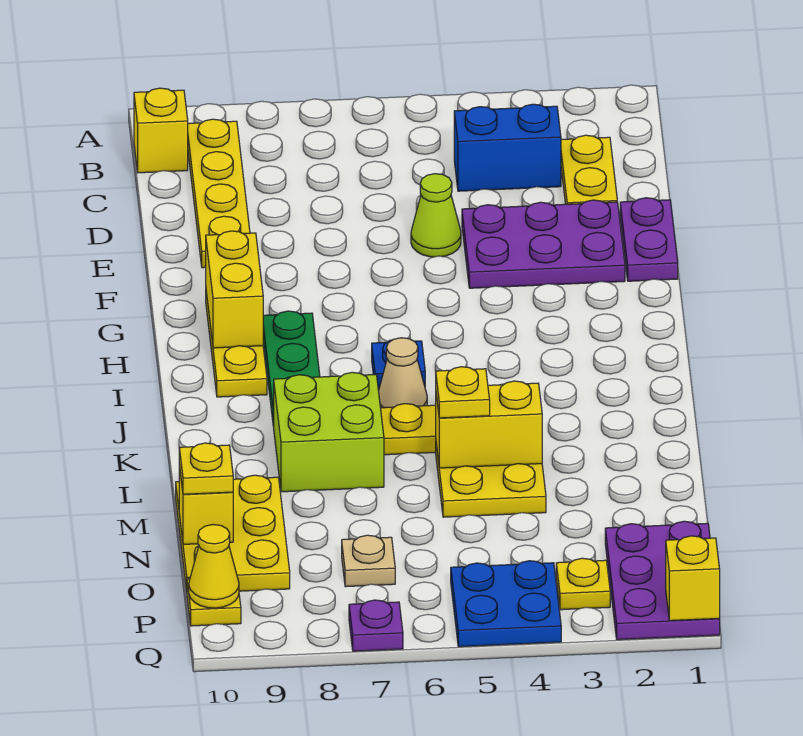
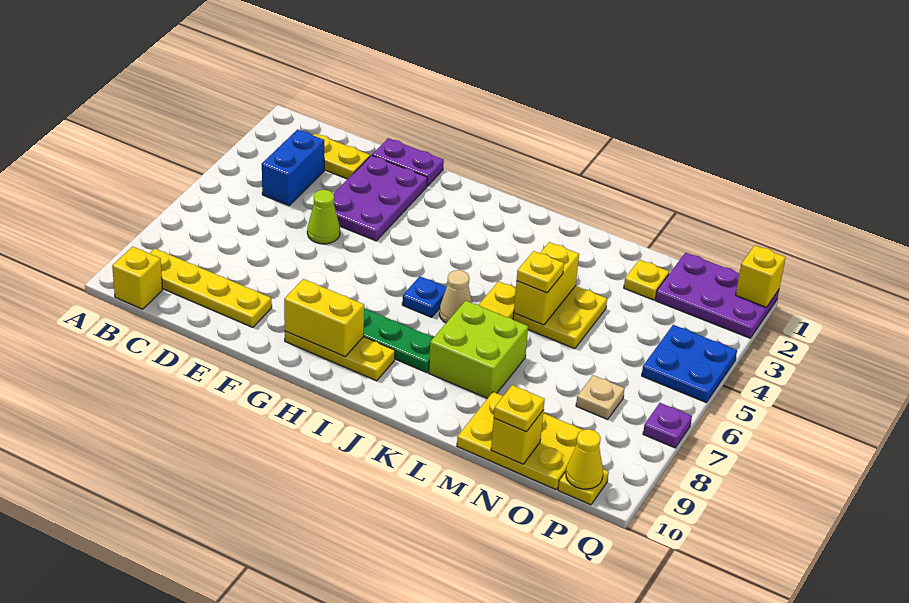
yellow plate P3 level 1 -> yellow plate N2 level 1

